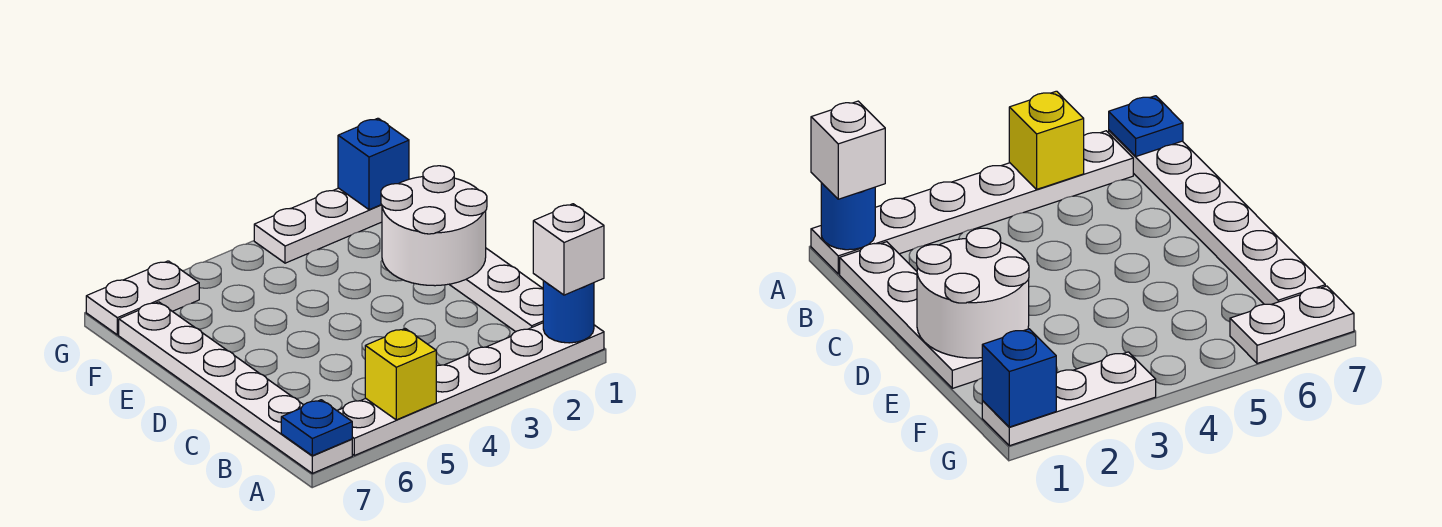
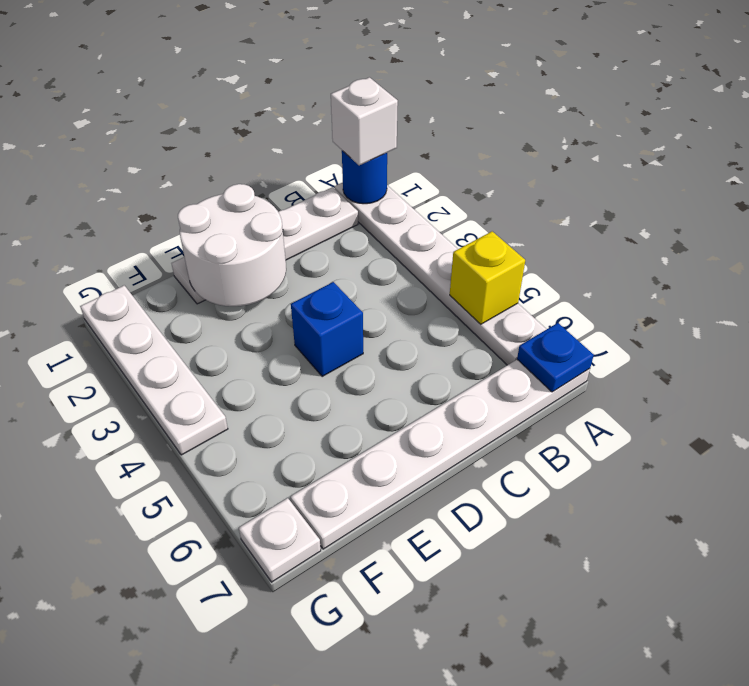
white plate G1:G3 level 1 -> white plate G1:G4 level 1
blue brick G1 level 2 -> blue brick D4 level 1
white plate G6:G7 level 1 -> white plate G7 level 1

